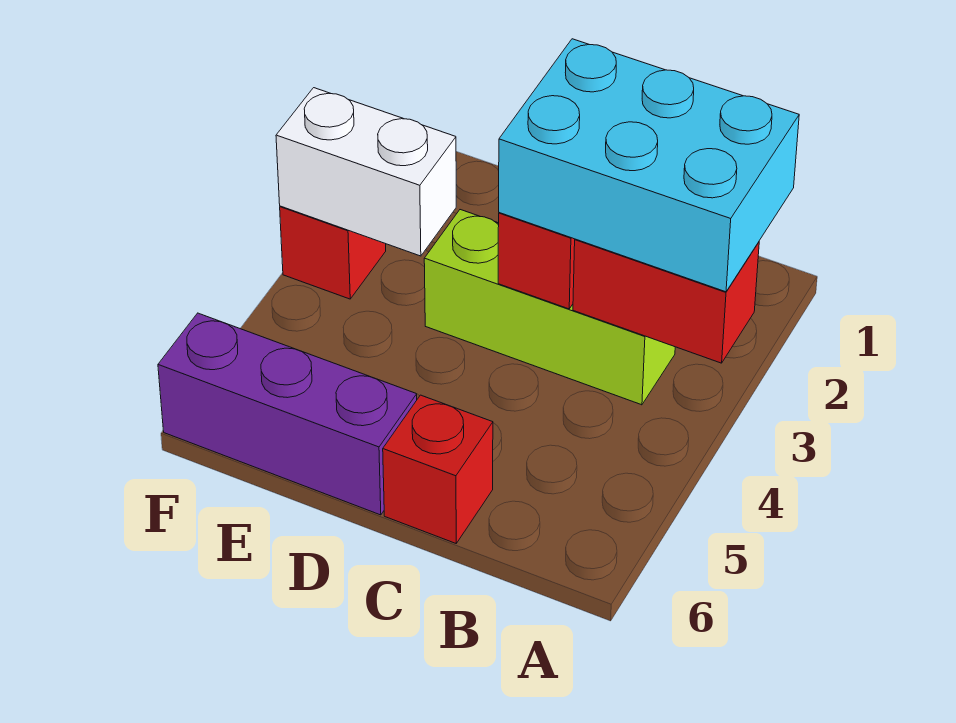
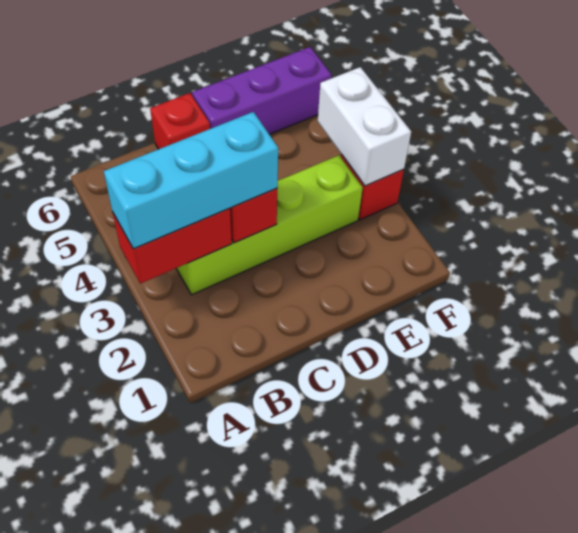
cyan brick A2:C3 level 3 -> cyan brick A3:C3 level 3
lime brick B3:D3 level 1 -> lime brick B3:E3 level 1
white brick E3:F3 level 2 -> white brick F3:F4 level 2

